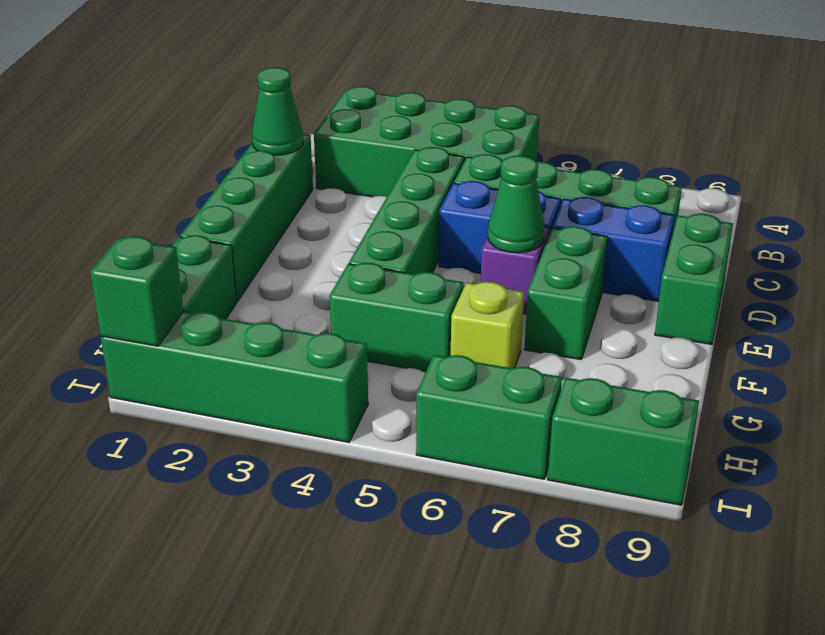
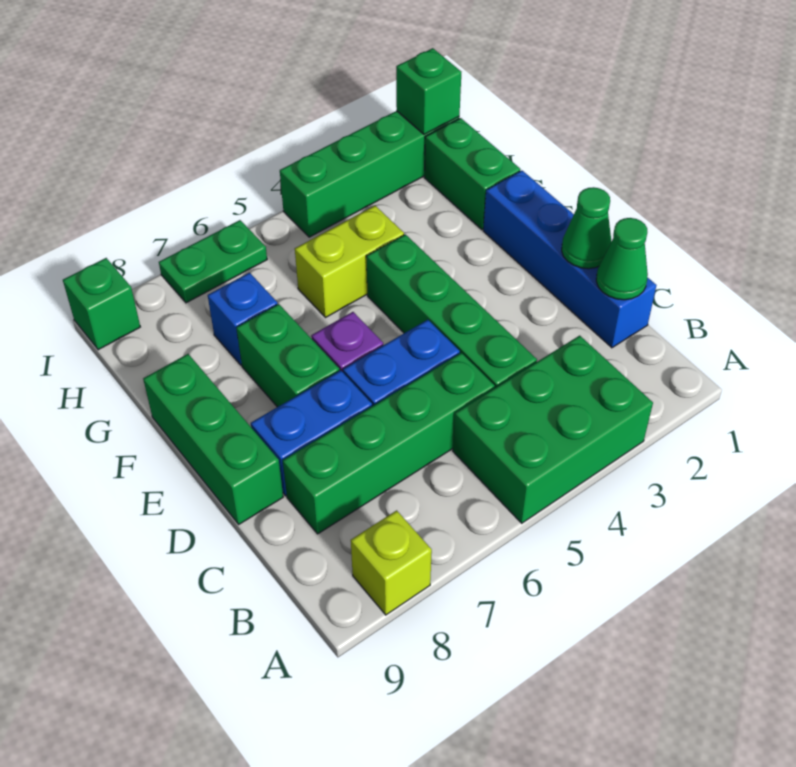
green brick A2:B5 level 1 -> green brick A3:B5 level 1
green brick C1:F1 level 1 -> blue brick C1:F1 level 1
green brick D9:E9 level 1 -> green brick D9:F9 level 1
green cone E6 level 2 -> green cone D1 level 2
green brick G4:G5 level 1 -> lime brick G4:G5 level 1
lime brick G6 level 1 -> lime brick A8 level 1
none -> blue brick G7 level 1
green brick I6:I7 level 1 -> green plate I6:I7 level 1
green brick I8:I9 level 1 -> green brick I9 level 1

